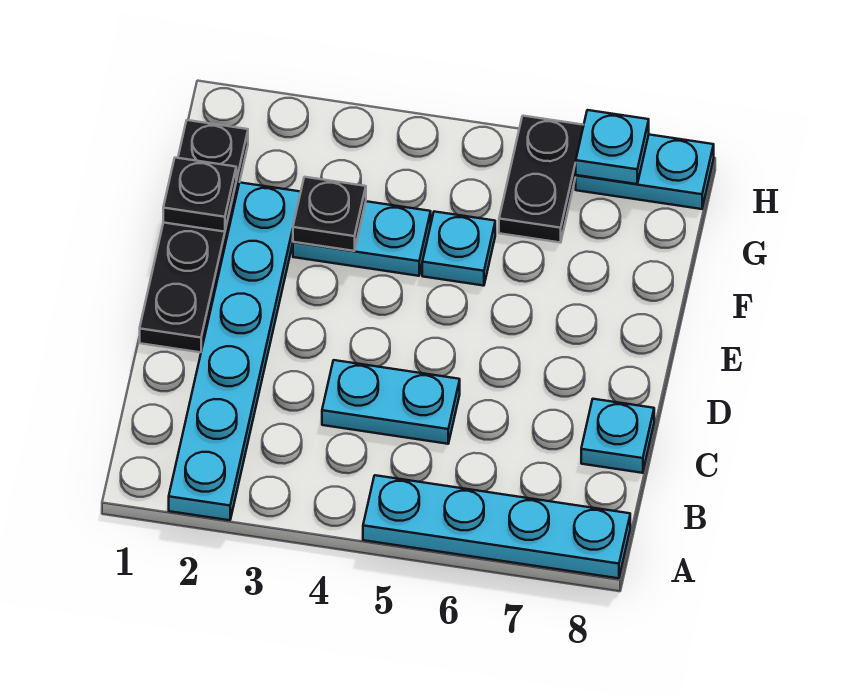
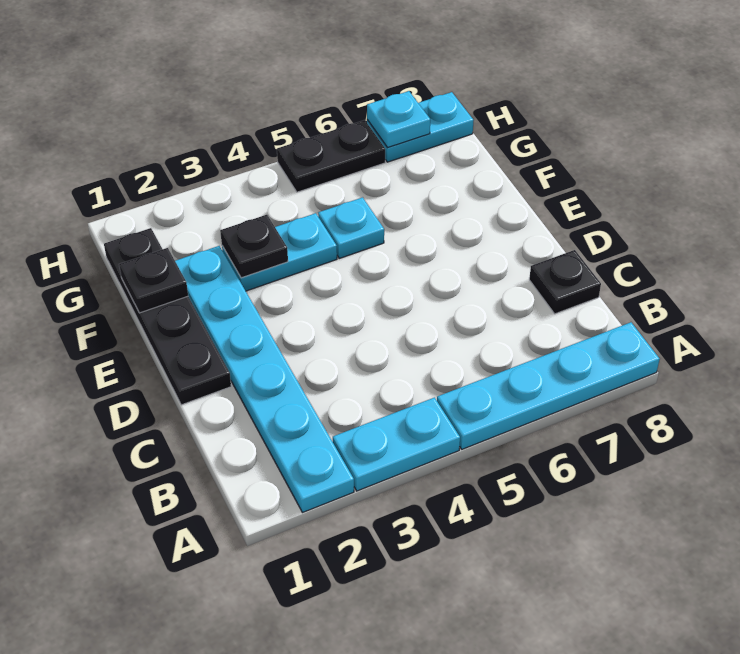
cyan plate C4:C5 level 1 -> cyan plate A3:A4 level 1
cyan plate C8 level 1 -> black plate C8 level 1
black plate G6:H6 level 1 -> black plate H5:H6 level 1

